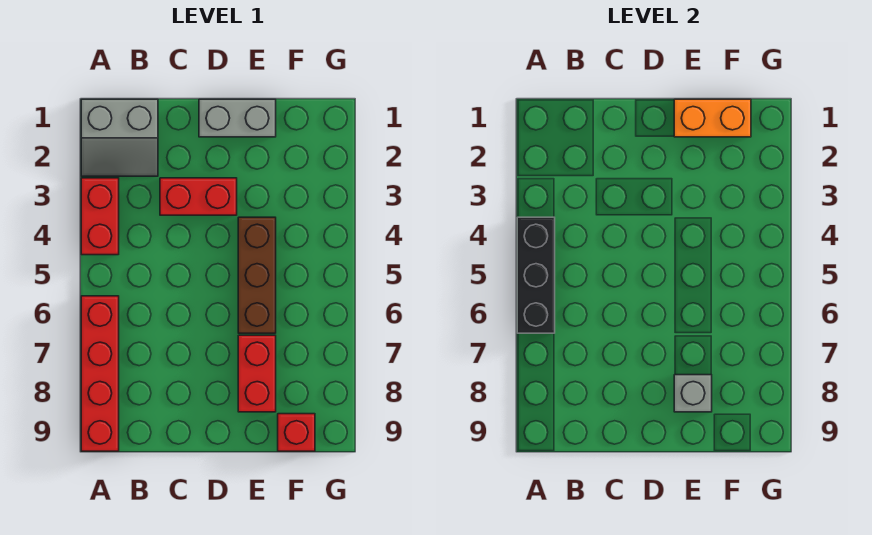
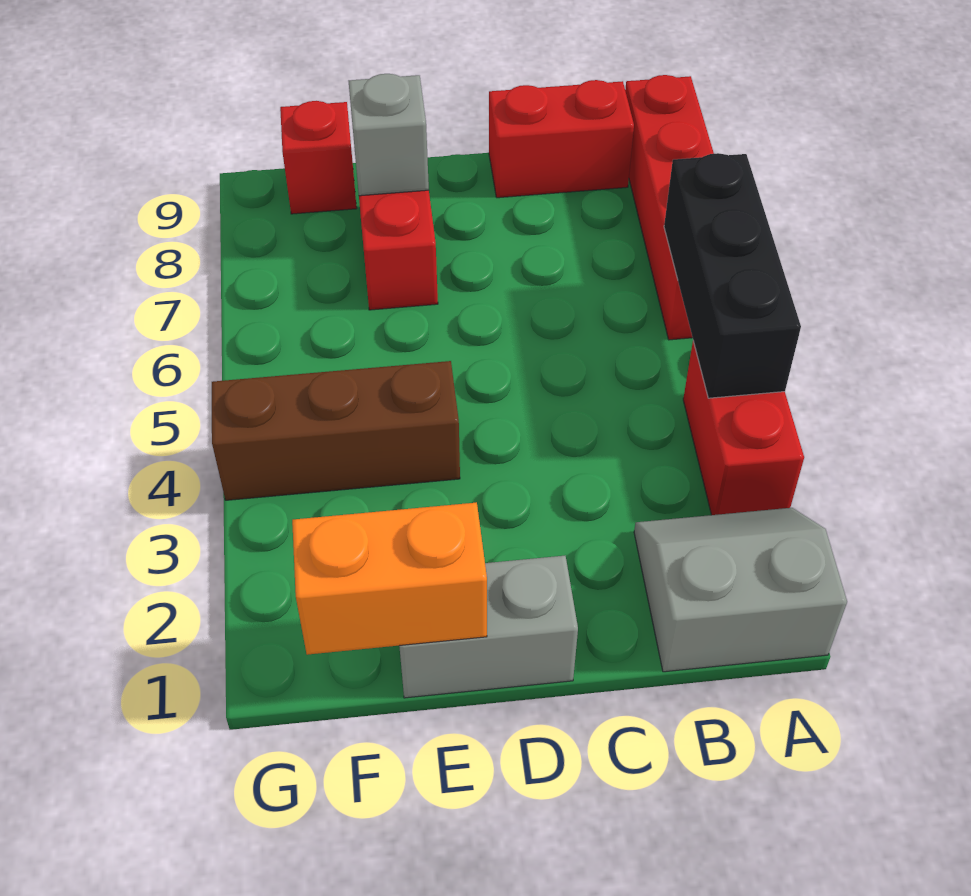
red brick C3:D3 level 1 -> red brick B9:C9 level 1
brown brick E4:E6 level 1 -> brown brick E4:G4 level 1

